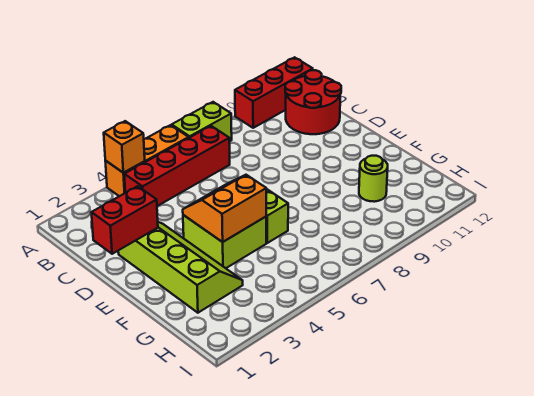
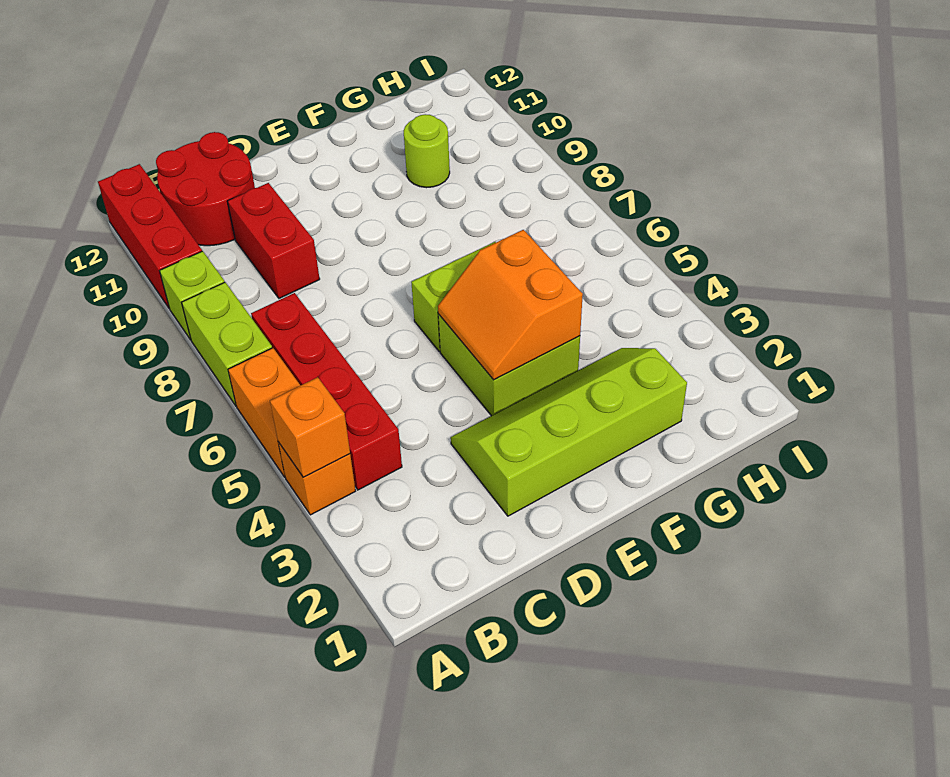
none -> lime brick A9 level 1
red brick D1:D2 level 2 -> red brick C9:C10 level 1

